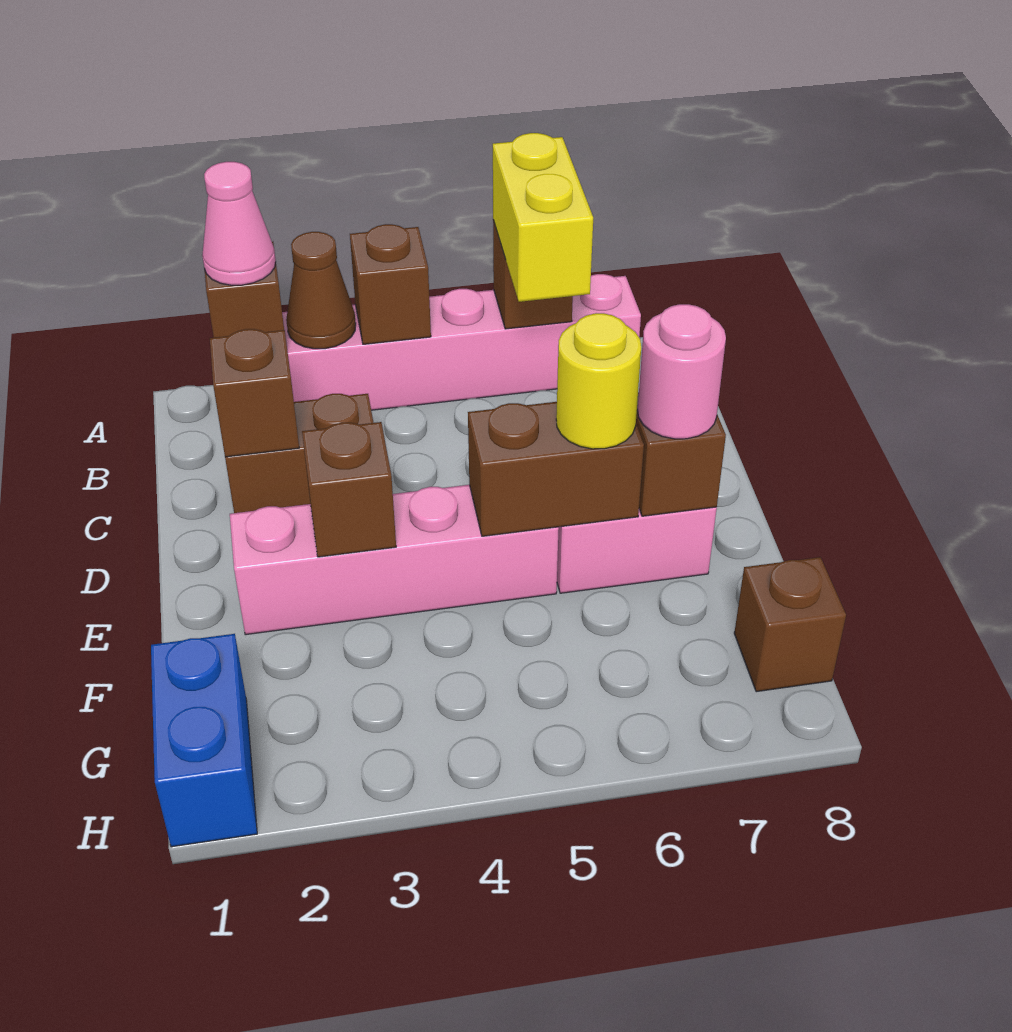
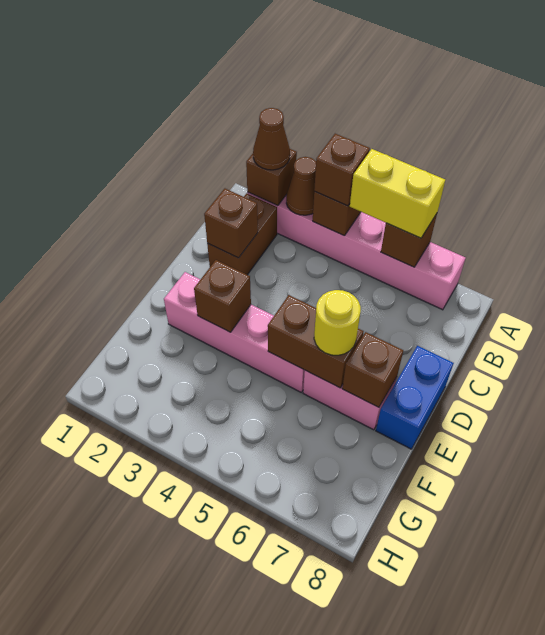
pink cone A2 level 3 -> brown cone A2 level 3
yellow brick A6:B6 level 3 -> yellow brick A5:A6 level 3
brown brick C2:C3 level 1 -> brown brick B2:C2 level 1
pink round brick E7 level 3 -> none
blue brick G1:H1 level 1 -> blue brick D8:E8 level 1
brown brick G8 level 1 -> brown brick A4 level 3

